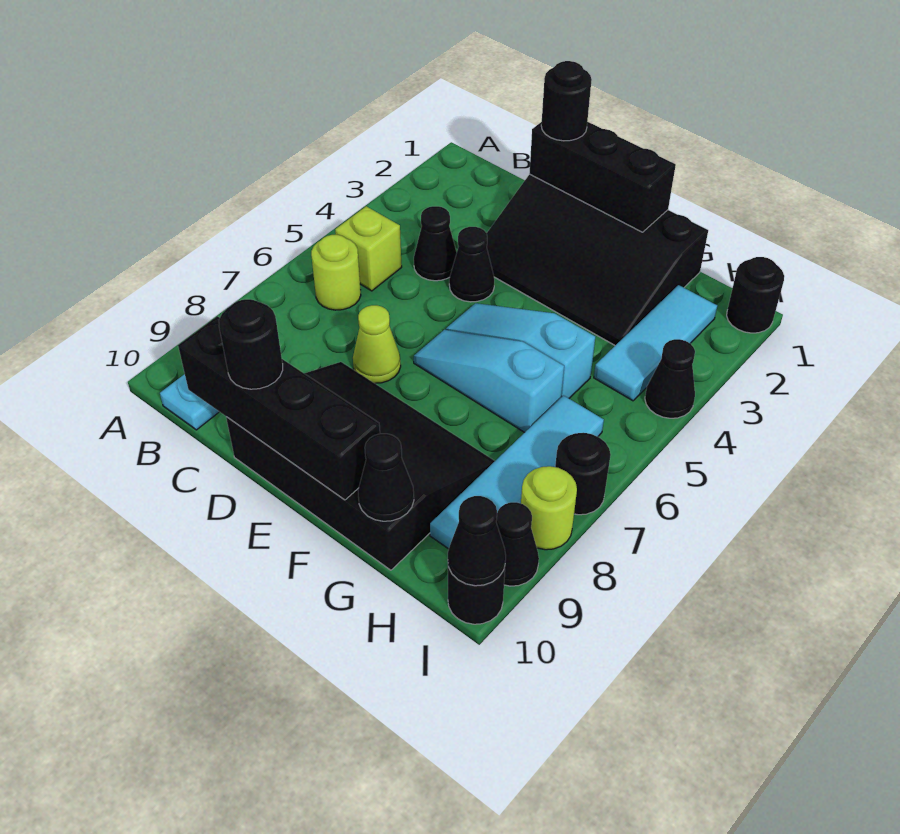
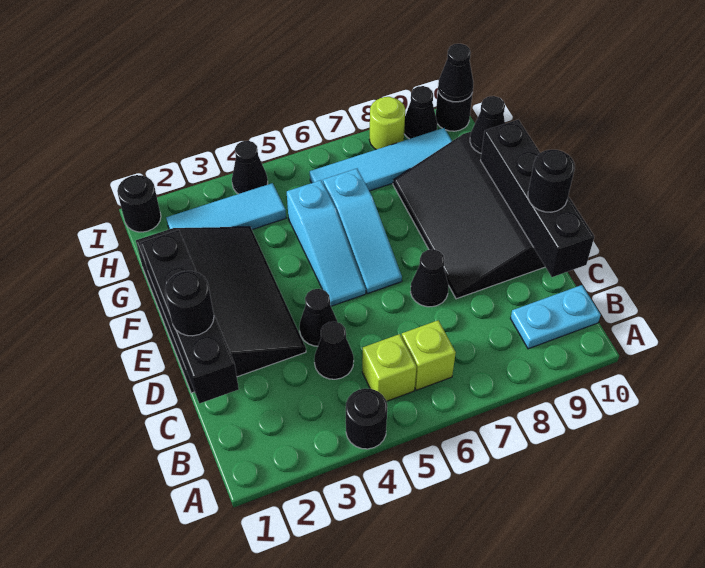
lime round brick B6 level 1 -> lime brick B6 level 1
black brick D1:F1 level 2 -> black brick C1:F1 level 2
lime cone D7 level 1 -> black cone D7 level 1
black round brick I7 level 1 -> black round brick A4 level 1

